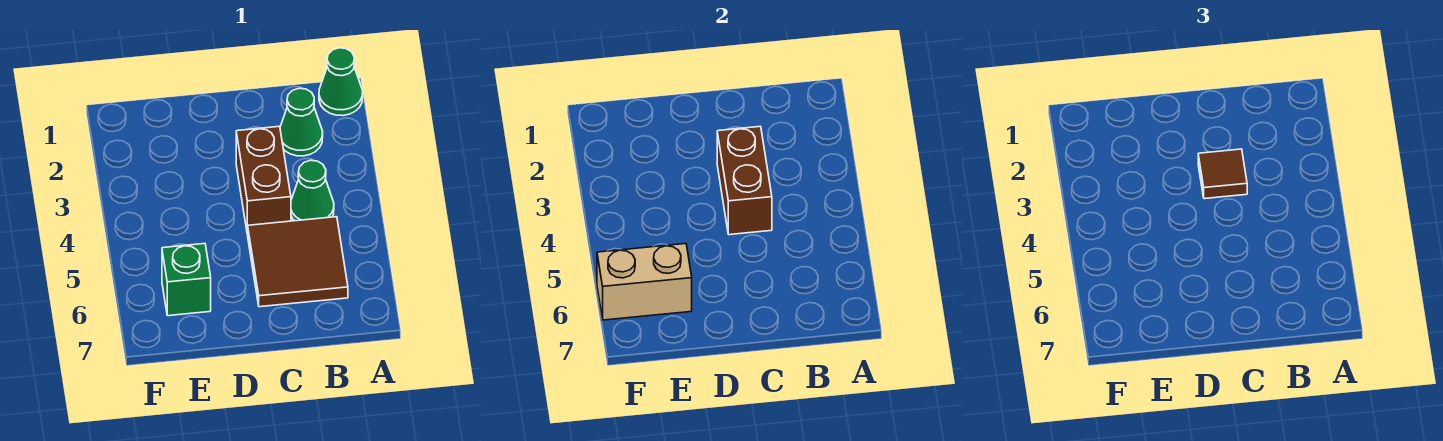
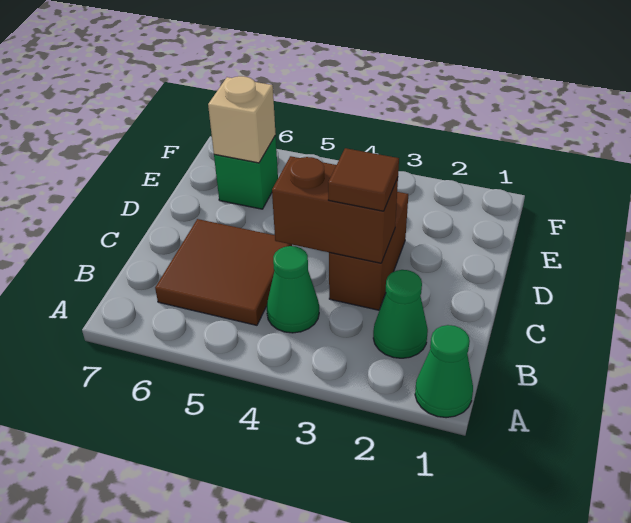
brown brick C3:C4 level 1 -> brown brick C3:D3 level 1
tan brick E6:F6 level 2 -> tan brick E6 level 2

